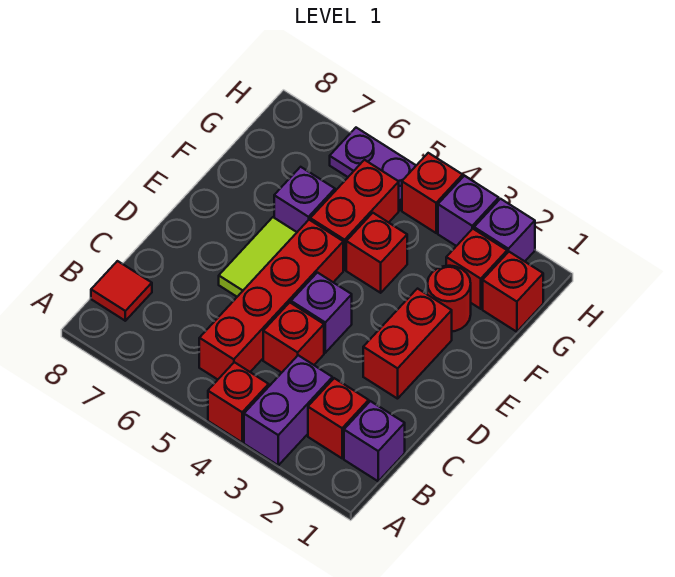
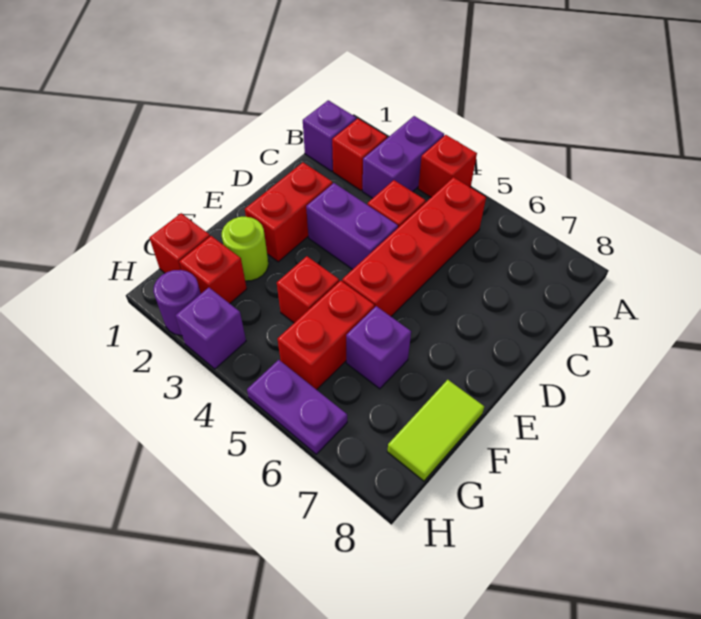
red tile B8 level 1 -> none
purple brick D4 level 1 -> purple brick D3:D4 level 1
lime tile D6:E6 level 1 -> lime tile F8:G8 level 1
red round brick F2 level 1 -> lime round brick F2 level 1
purple brick H2 level 1 -> purple round brick H2 level 1
red brick H4 level 1 -> none

